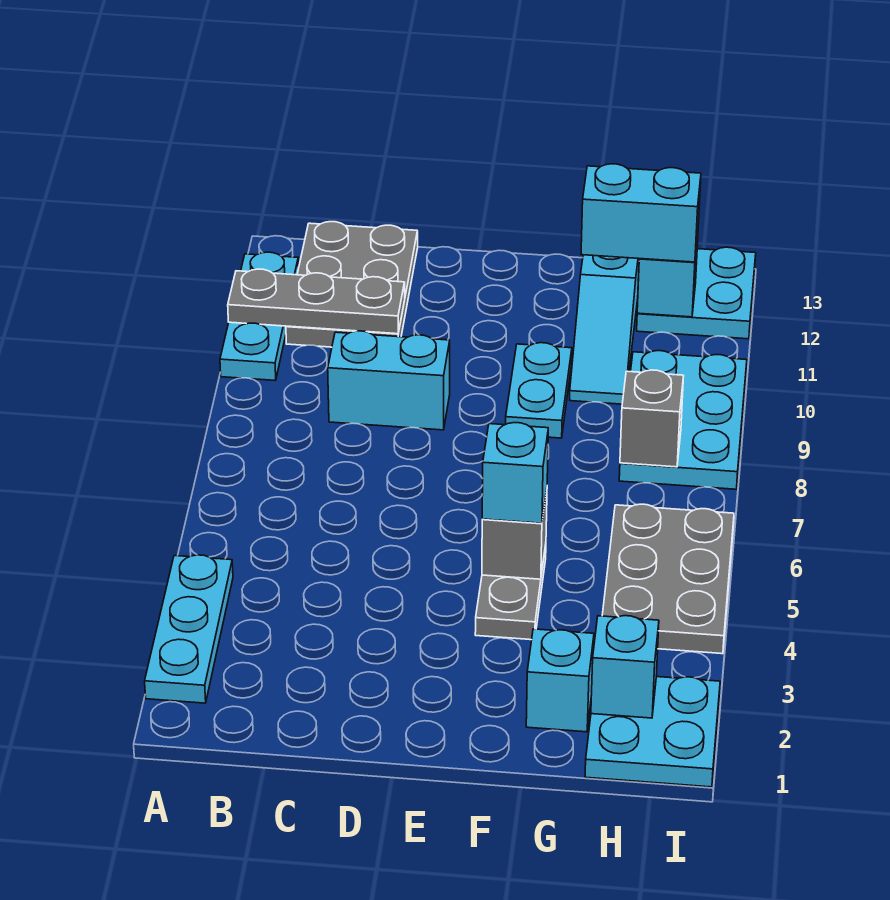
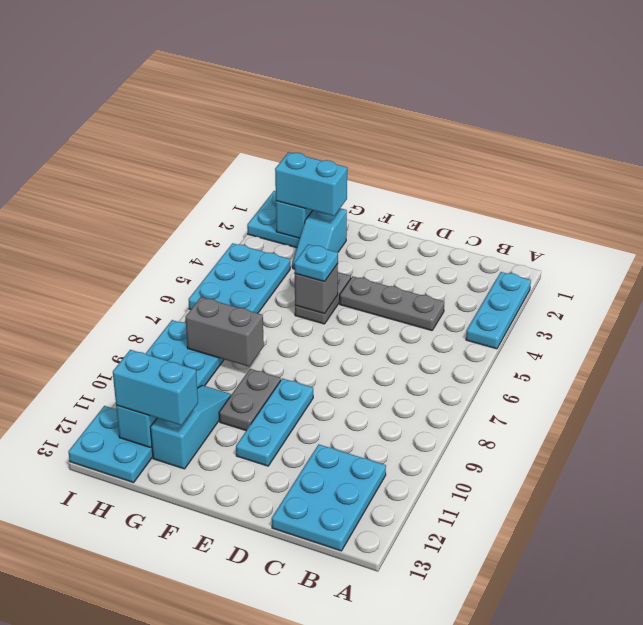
cyan plate A10:A12 level 1 -> cyan plate E9:E11 level 1
grey plate A11:C11 level 2 -> grey plate C4:E4 level 1
grey plate B11:C13 level 1 -> cyan plate B11:C13 level 1
cyan brick C9:D9 level 1 -> cyan brick G2:H2 level 3
cyan brick F5 level 3 -> cyan plate F5 level 3
cyan plate F9:F10 level 1 -> grey plate F9:F10 level 1
grey plate H4:I6 level 1 -> cyan plate H4:I6 level 1
grey brick H8 level 2 -> grey brick G8:H8 level 2

